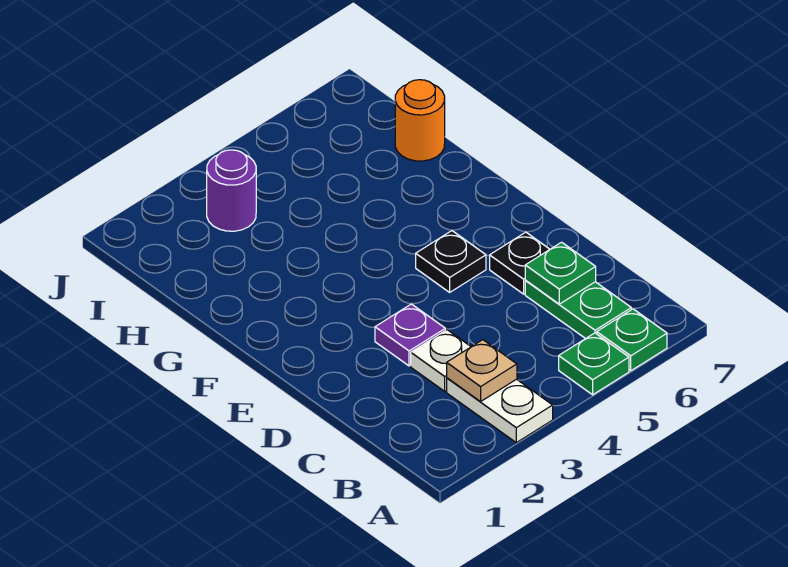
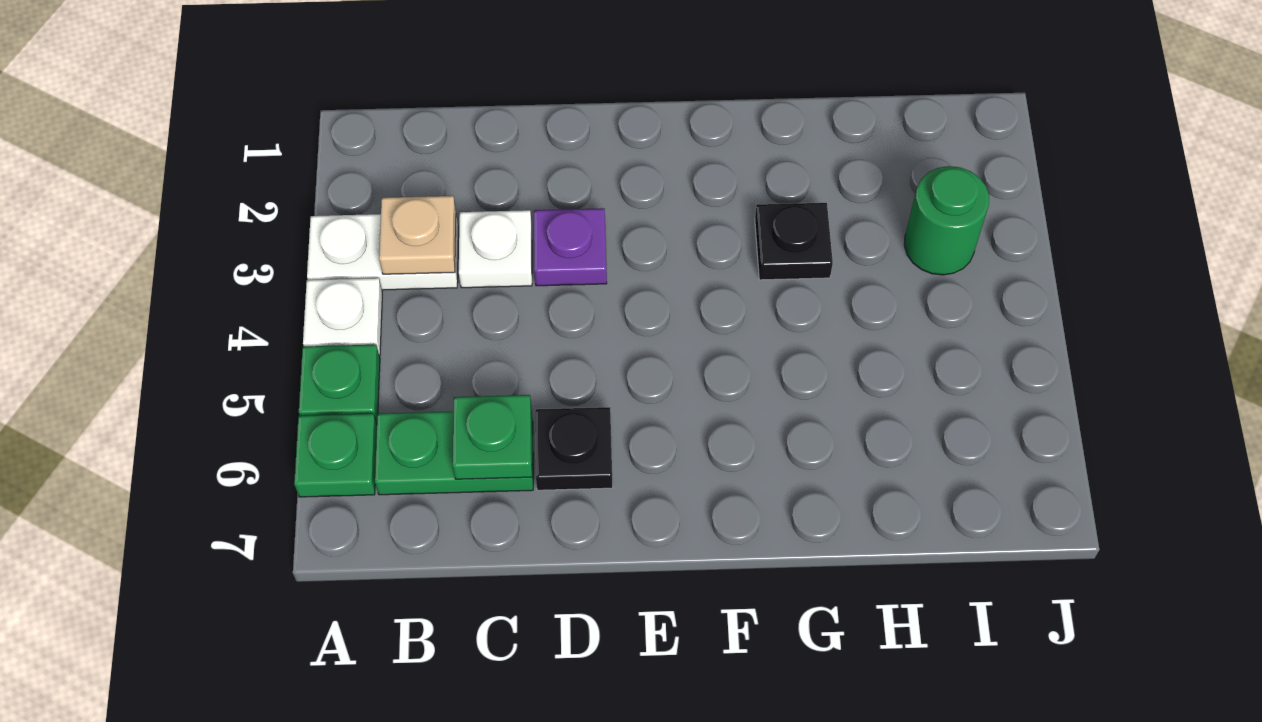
none -> white plate A4 level 1
black plate E5 level 1 -> black plate G3 level 1
orange round brick H7 level 1 -> none
purple round brick I3 level 1 -> green round brick I3 level 1

